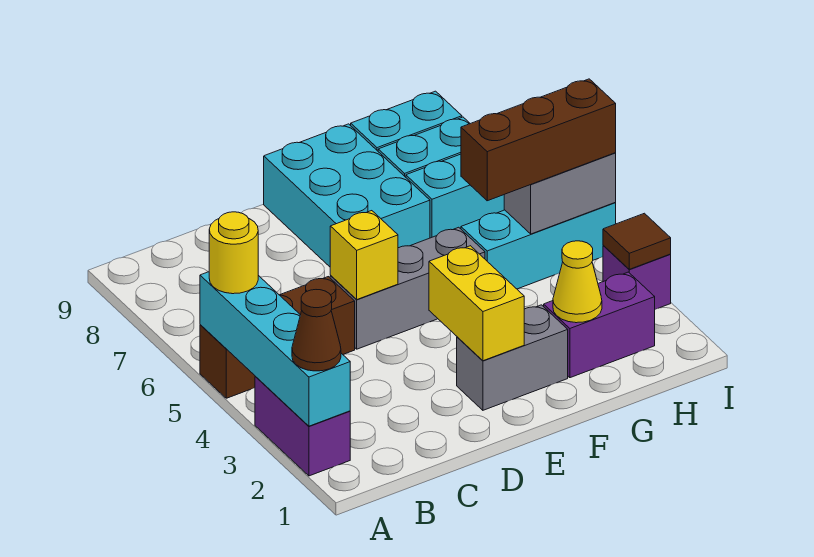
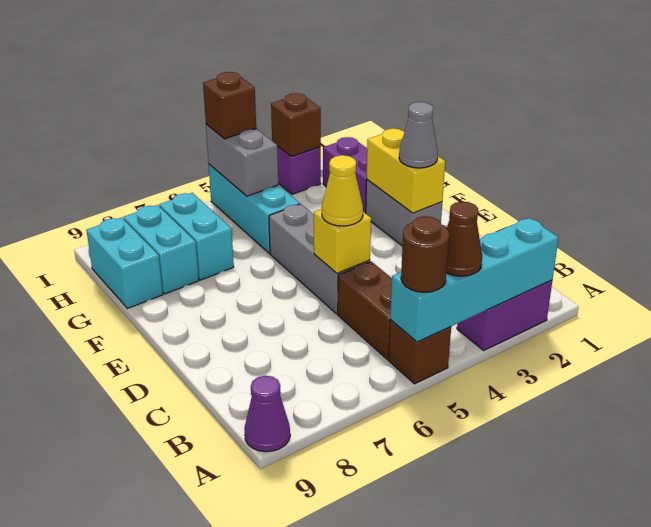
brown cone A2 level 3 -> brown cone A4 level 3
yellow round brick A5 level 3 -> brown round brick A5 level 3
none -> purple cone A9 level 1
yellow brick E2:E3 level 2 -> yellow brick E2:F2 level 2
none -> grey cone E2 level 3
cyan brick E7:F9 level 1 -> none
yellow cone G2 level 2 -> yellow cone D5 level 3
brown brick G5:I5 level 3 -> brown brick I5 level 3
brown tile I3 level 2 -> brown brick I3 level 2

